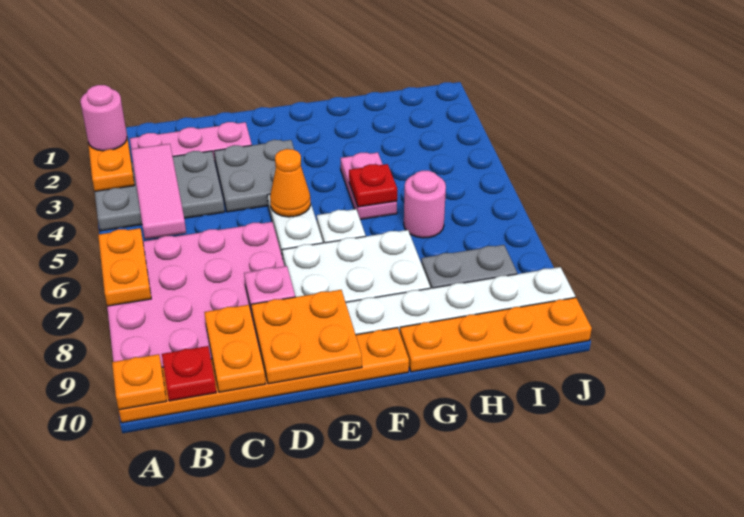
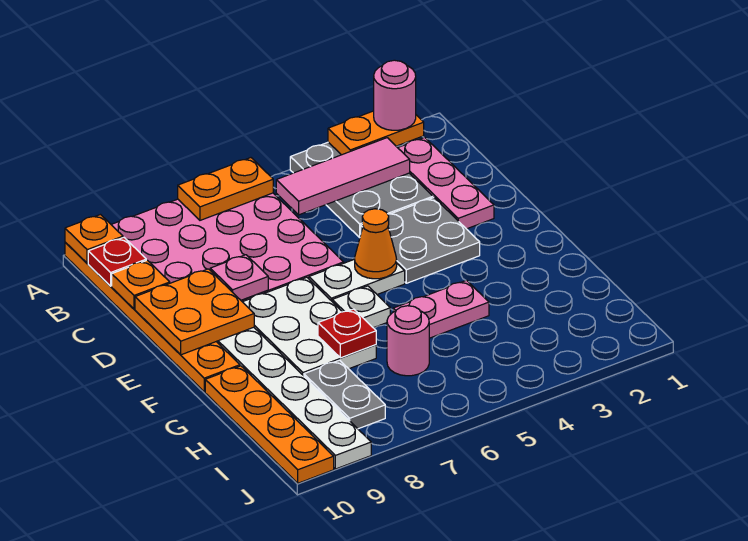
orange plate C9:C10 level 2 -> orange plate C10 level 2
red plate G5 level 2 -> red plate G7 level 2

